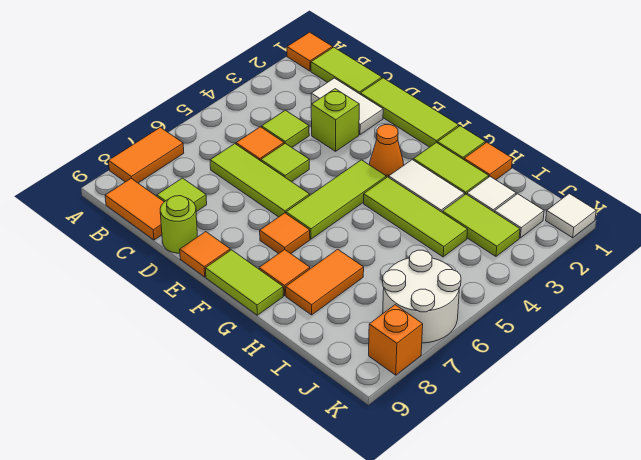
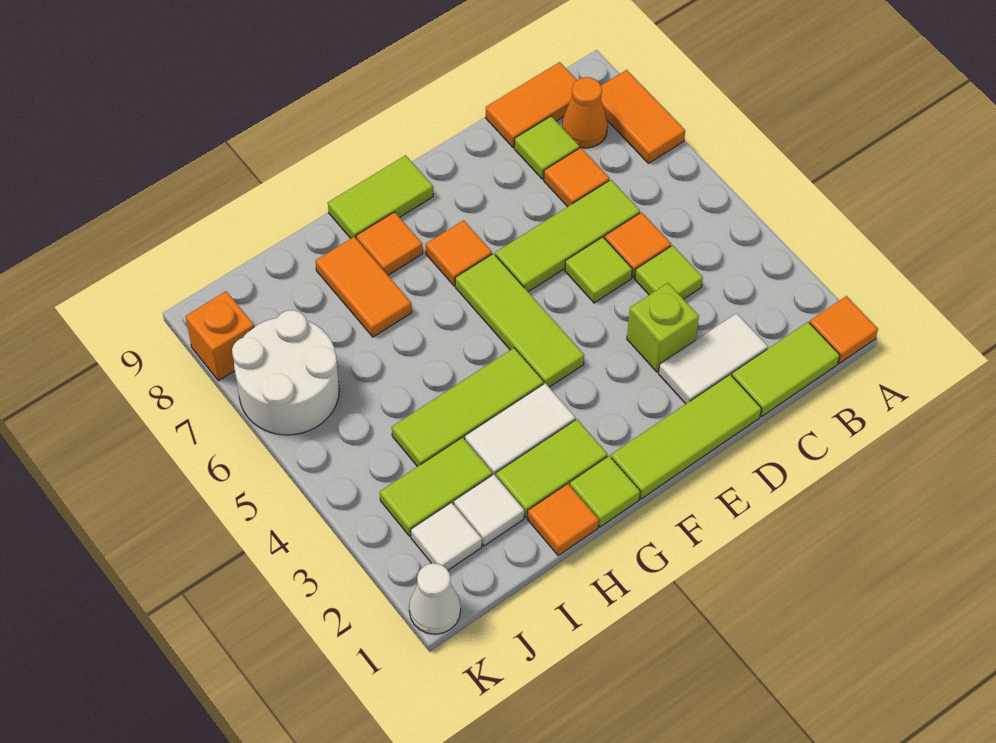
lime round brick D9 level 1 -> none
orange tile E9 level 1 -> orange tile C7 level 1
orange cone F3 level 1 -> orange cone B8 level 1
white tile K1 level 1 -> white cone K1 level 1

